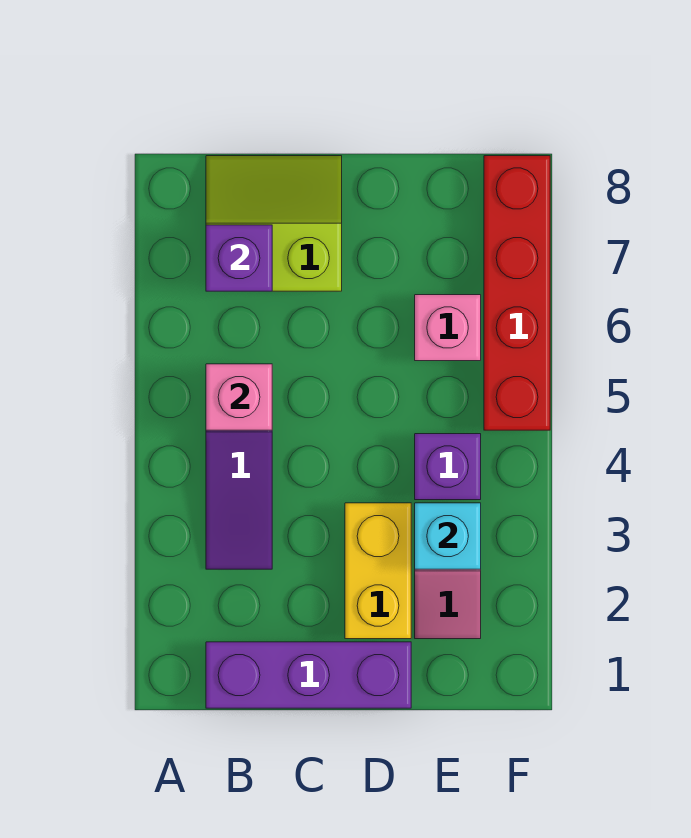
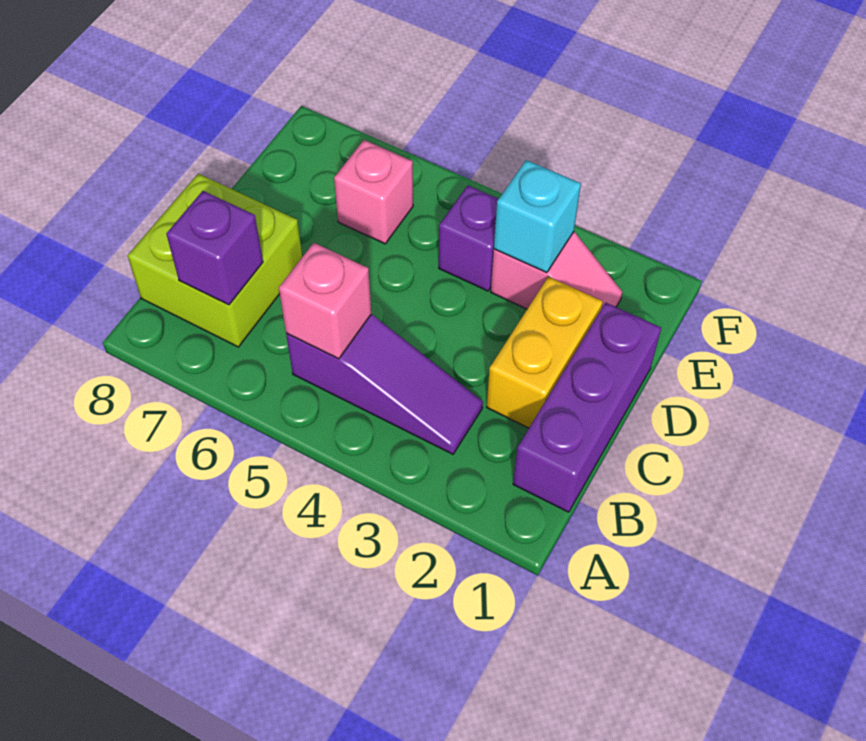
lime slope B7:C8 level 1 top 7 -> lime brick B7:C8 level 1
yellow brick D2:D3 level 1 -> yellow brick C2:D2 level 1
red brick F5:F8 level 1 -> none

